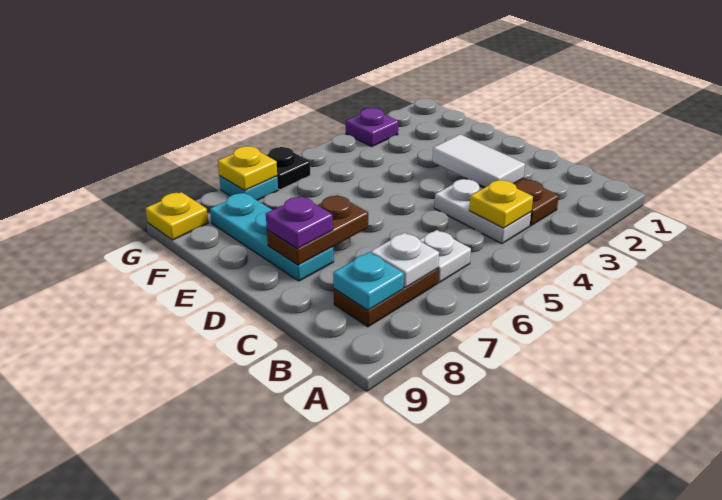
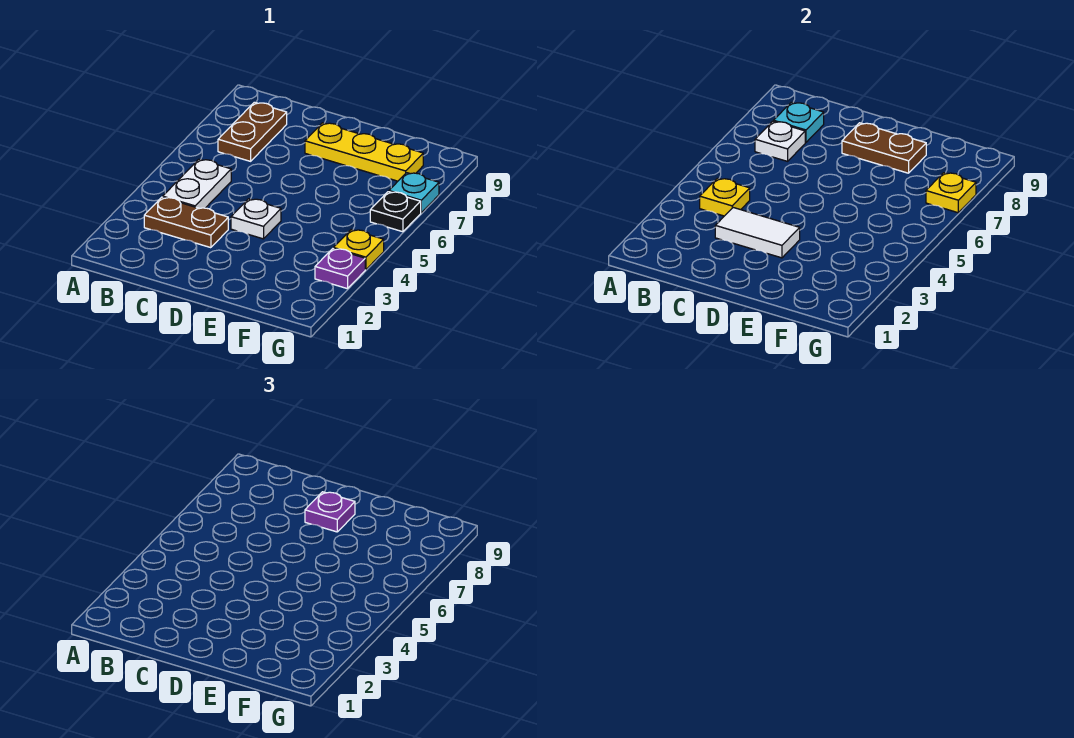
white plate B4:C4 level 1 -> white plate B4:B5 level 1
white plate B6 level 1 -> white plate D4 level 1
brown plate D7:D8 level 2 -> brown plate D8:E8 level 2
cyan plate D8:F8 level 1 -> yellow plate D8:F8 level 1
yellow plate G9 level 1 -> yellow plate G4 level 1

